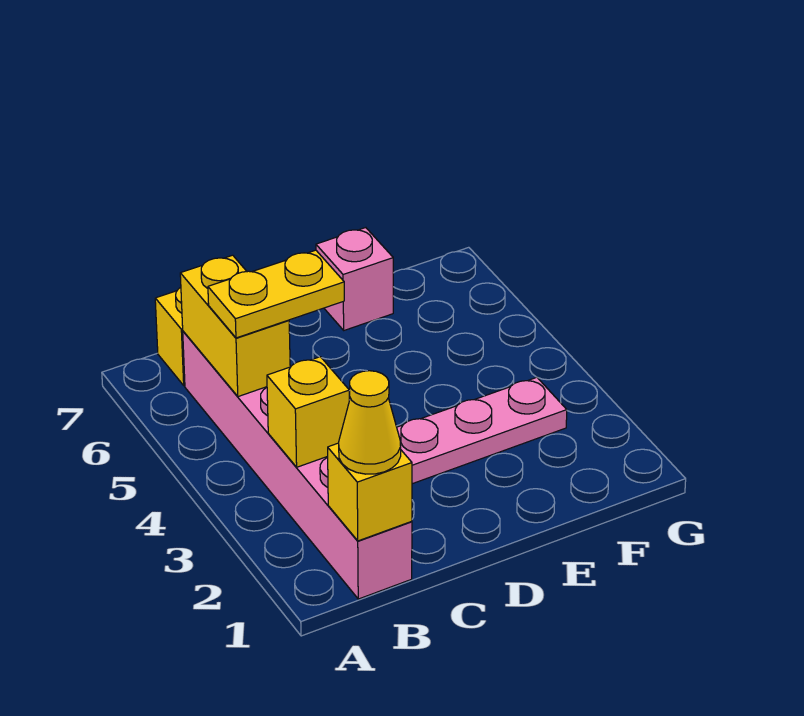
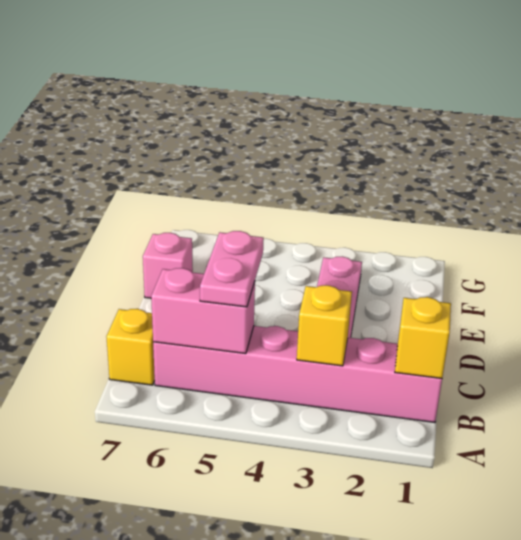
yellow cone B1 level 3 -> none
yellow brick B5:B6 level 2 -> pink brick B5:B6 level 2
yellow plate B5:C5 level 3 -> pink plate B5:C5 level 3

